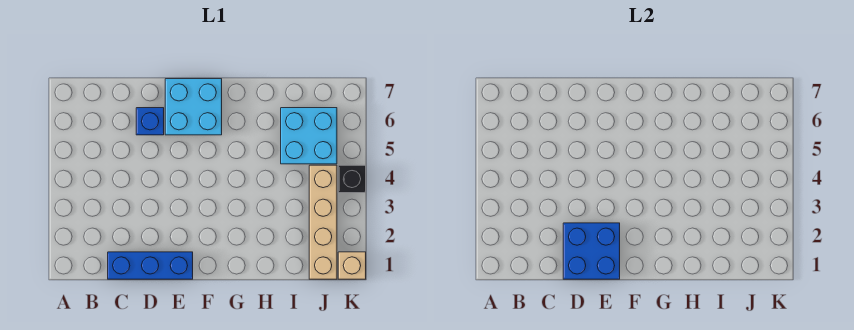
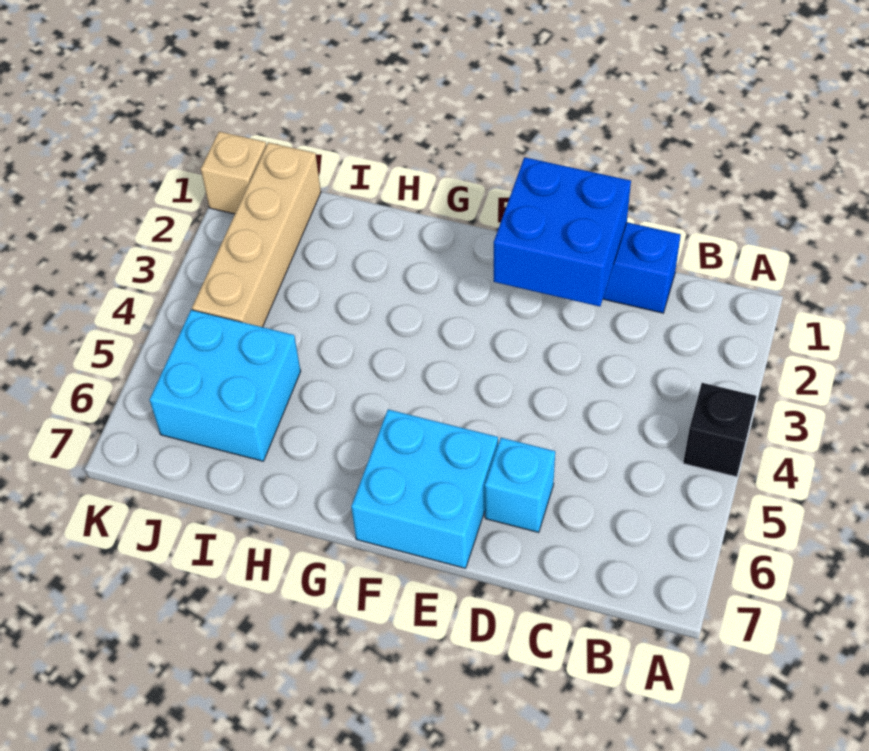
blue brick D6 level 1 -> cyan brick D6 level 1
black brick K4 level 1 -> black brick A4 level 1

